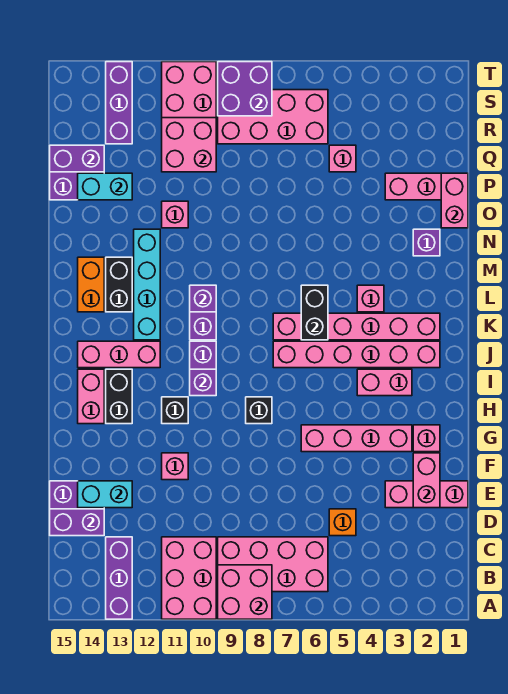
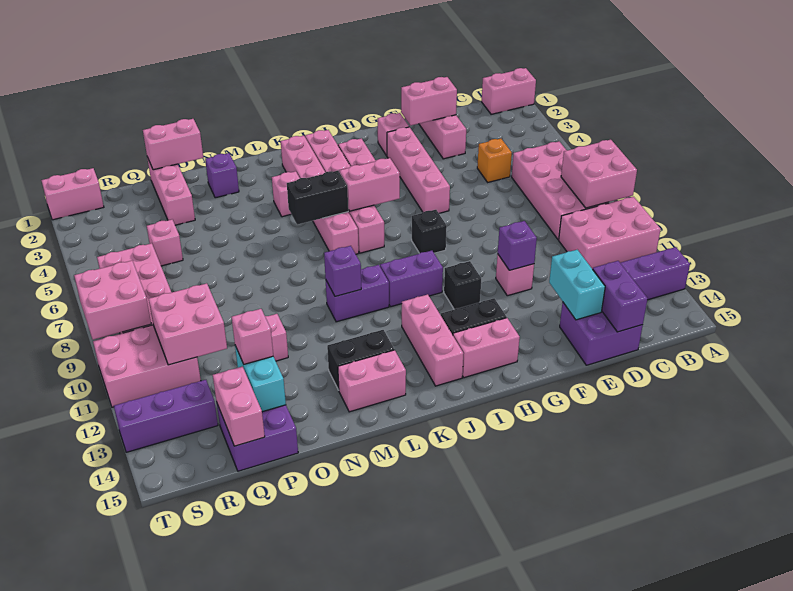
none -> pink brick A1:B1 level 1
none -> pink brick I6:J6 level 2
purple brick I10 level 2 -> purple brick F11 level 2
cyan brick K12:N12 level 1 -> none
orange brick L14:M14 level 1 -> pink brick L14:M14 level 1
none -> pink brick P13 level 3
purple brick Q14:Q15 level 2 -> pink brick Q14:Q15 level 2
none -> pink brick S1:T1 level 1
purple brick S8:T9 level 2 -> pink brick S8:T9 level 2

